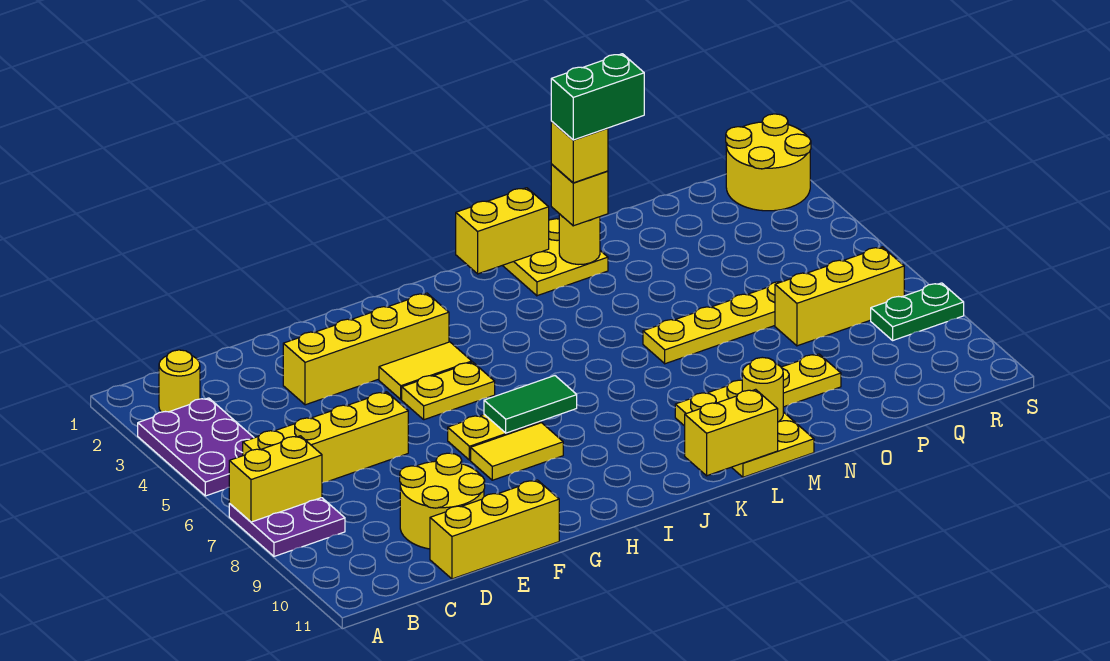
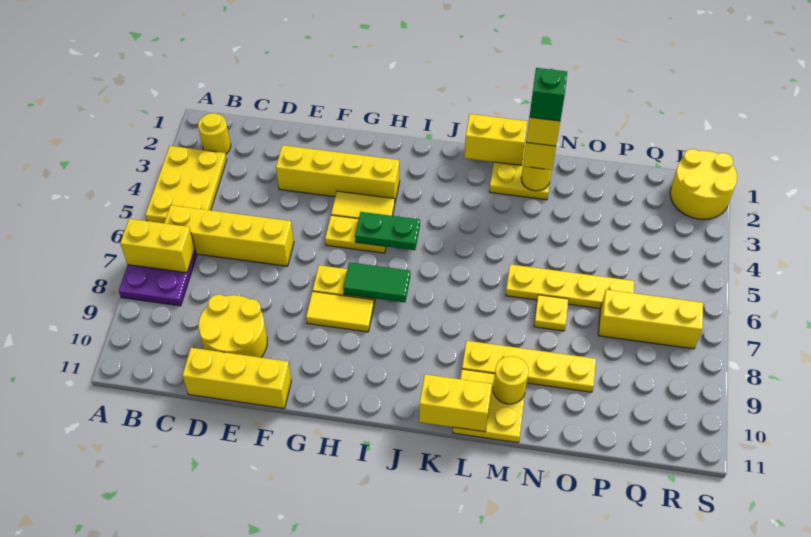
purple plate A3:B5 level 1 -> yellow plate A3:B5 level 1
green brick M2:N2 level 5 -> green brick M2 level 5
none -> yellow plate N7 level 1
green plate R8:S8 level 1 -> green plate H5:I5 level 2

